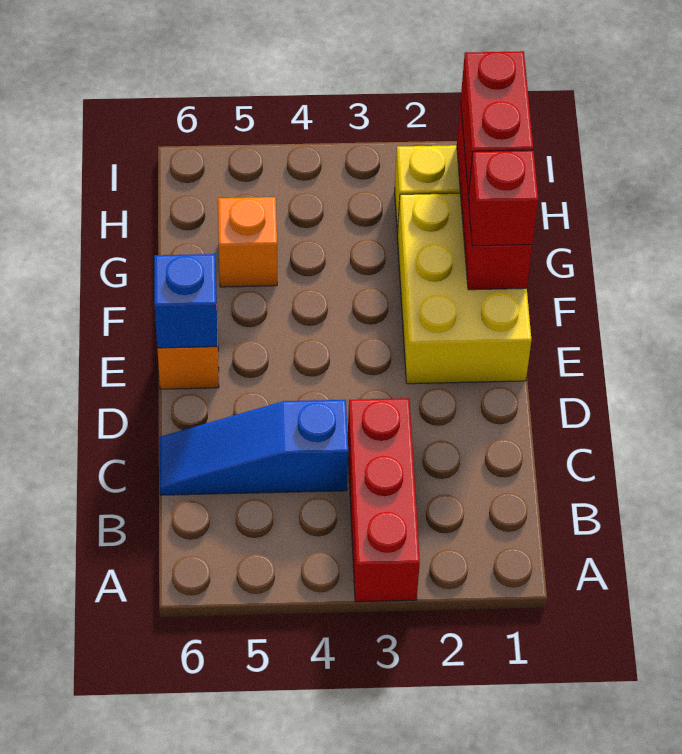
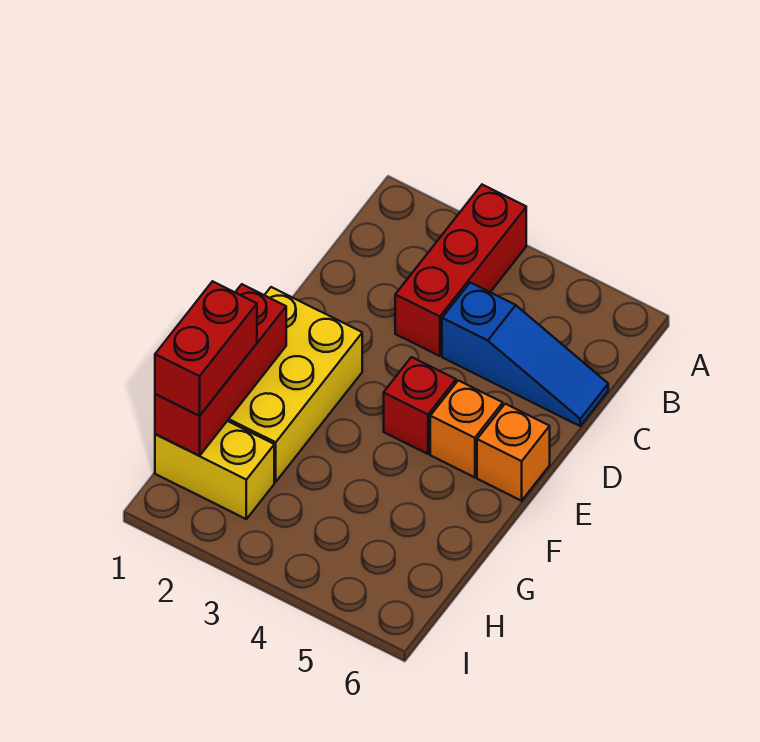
blue brick E6 level 2 -> none
red brick F1 level 3 -> red brick E4 level 1
orange brick G5 level 1 -> orange brick E5 level 1

